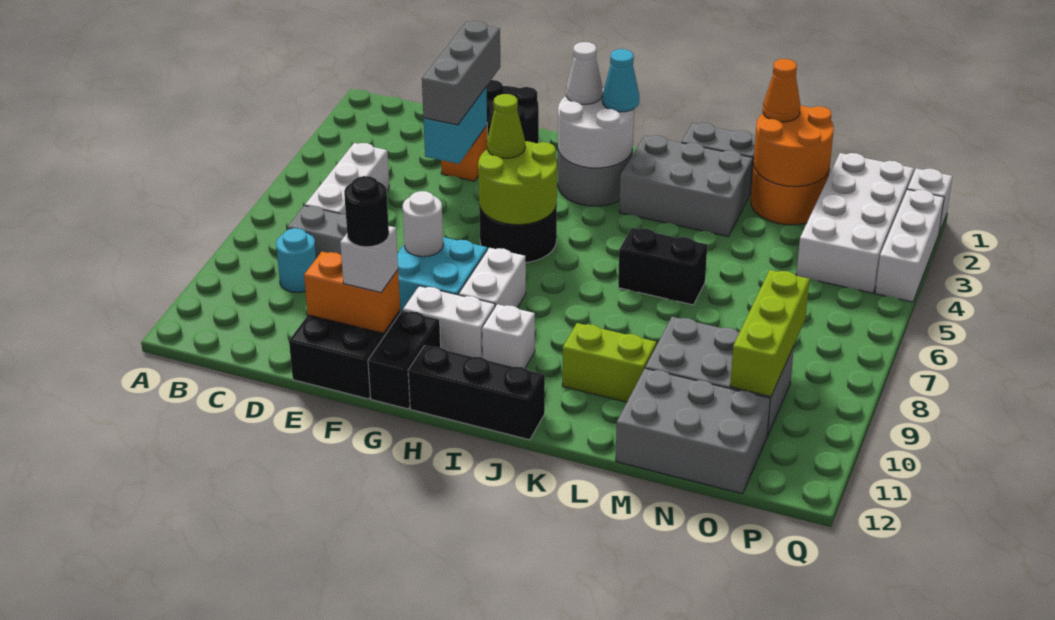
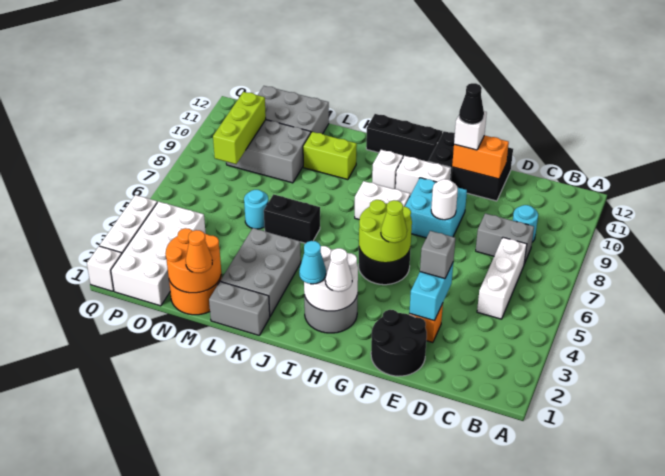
grey brick E2:E4 level 3 -> grey brick E4 level 3
black round brick F11 level 4 -> black cone F11 level 4
white brick H8:H9 level 1 -> white brick H8:I8 level 1
grey brick J2:L3 level 1 -> grey brick K2:L4 level 1
none -> cyan round brick M6 level 1

